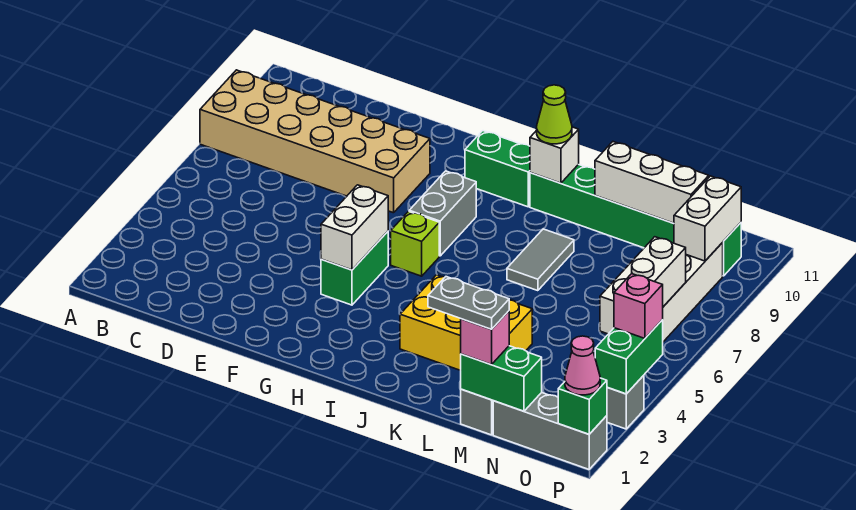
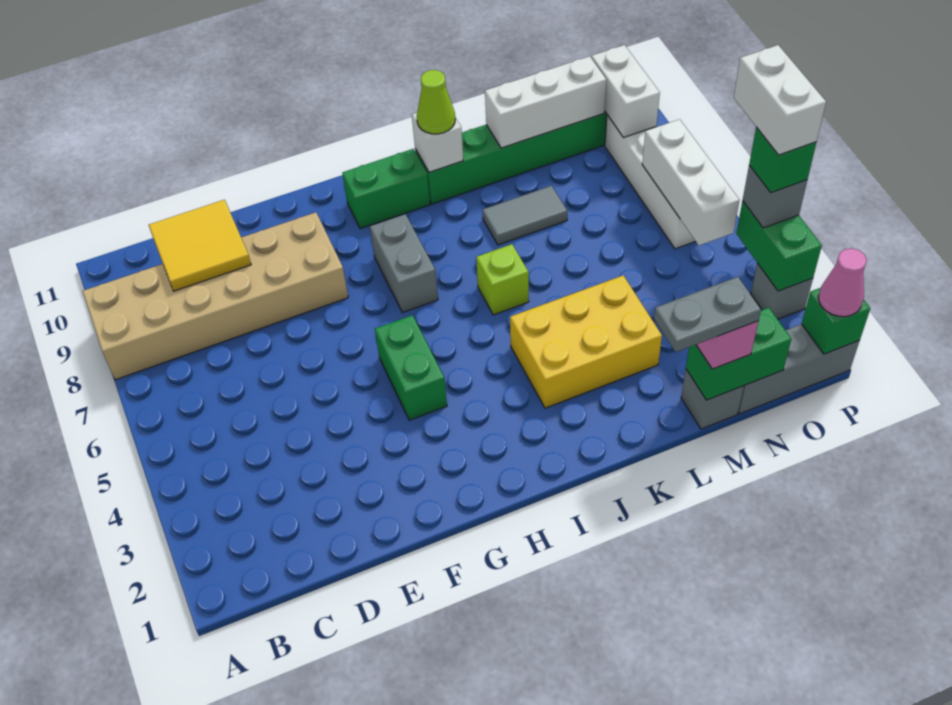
none -> yellow tile C9:D10 level 2
white brick G4:G5 level 2 -> white brick P4:P5 level 5
lime brick H6 level 1 -> lime brick J6 level 1
grey tile K7:K8 level 1 -> grey tile K8:L8 level 1
pink brick P4 level 3 -> grey brick P4 level 3
none -> green brick P4 level 4

